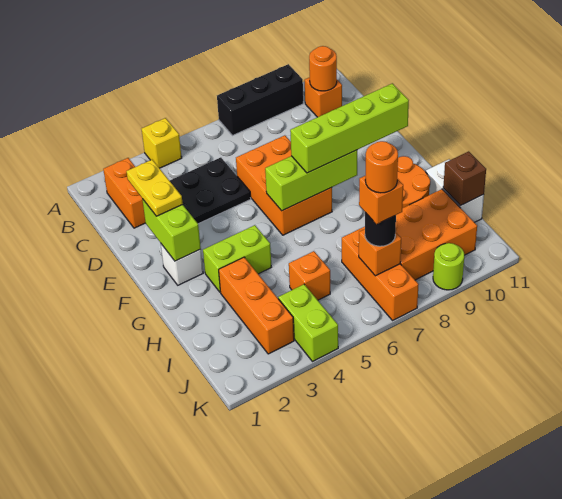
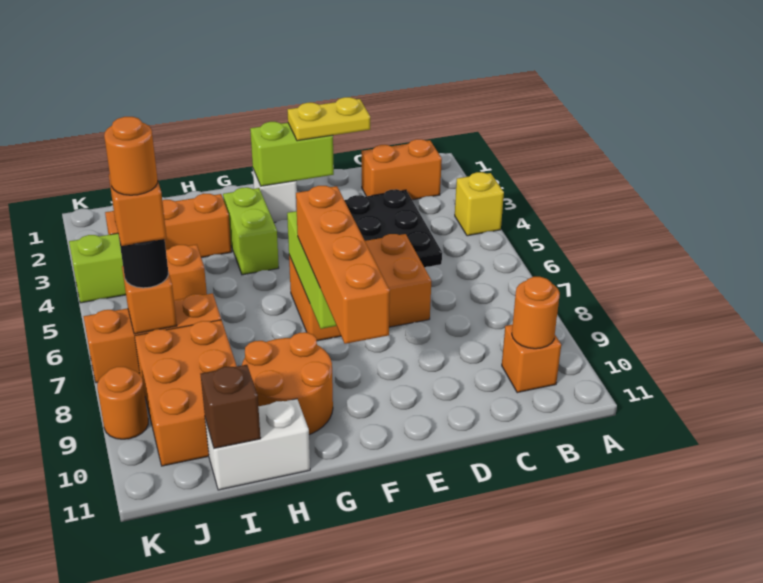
black brick A7:A9 level 1 -> none
lime brick F7:F10 level 3 -> orange brick F7:F10 level 3
lime round brick K9 level 1 -> orange round brick K9 level 1

